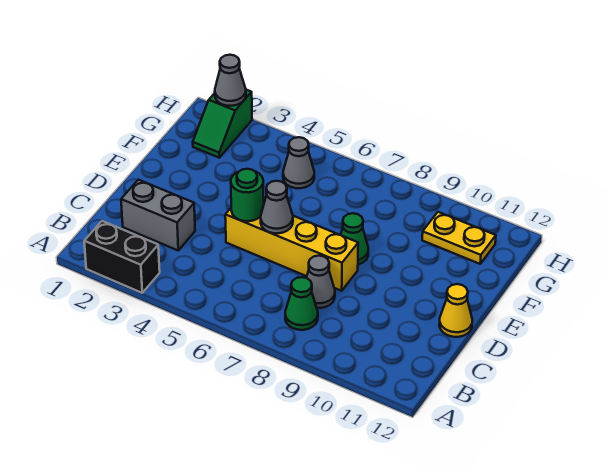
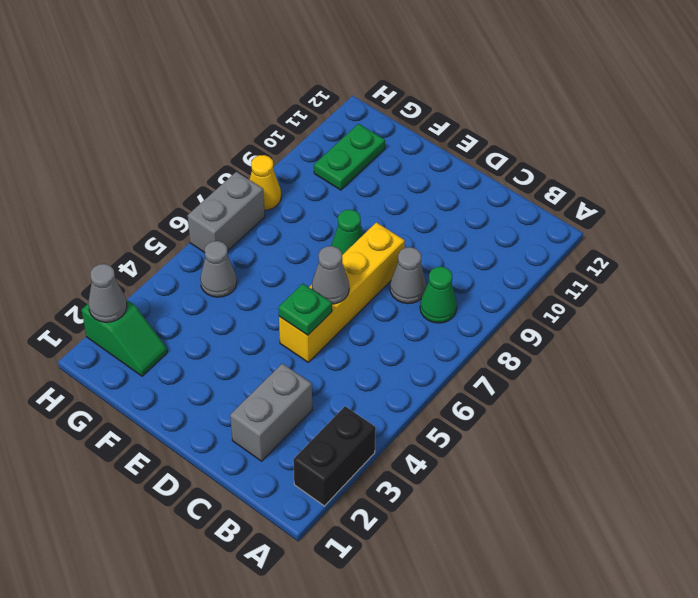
green round brick D5 level 2 -> green plate D5 level 2
yellow cone D12 level 1 -> yellow cone H8 level 1
yellow plate G10:G11 level 1 -> green plate G10:G11 level 1
none -> grey brick H6:H7 level 1

